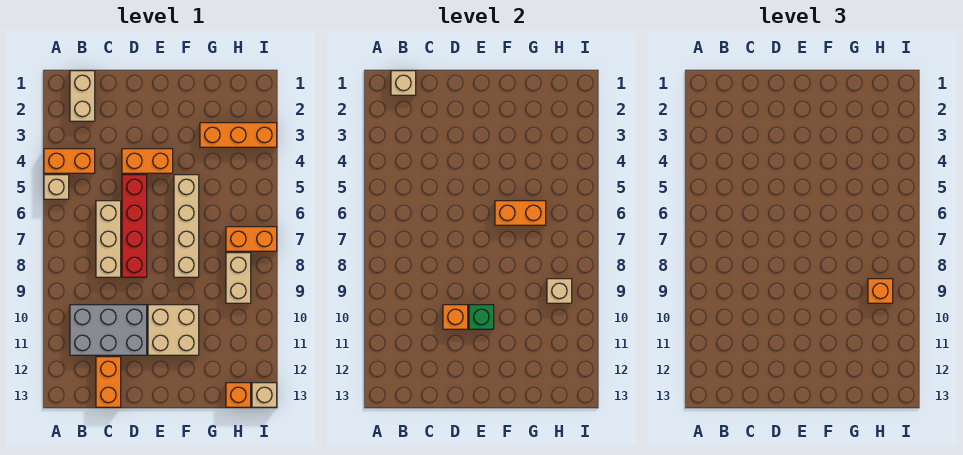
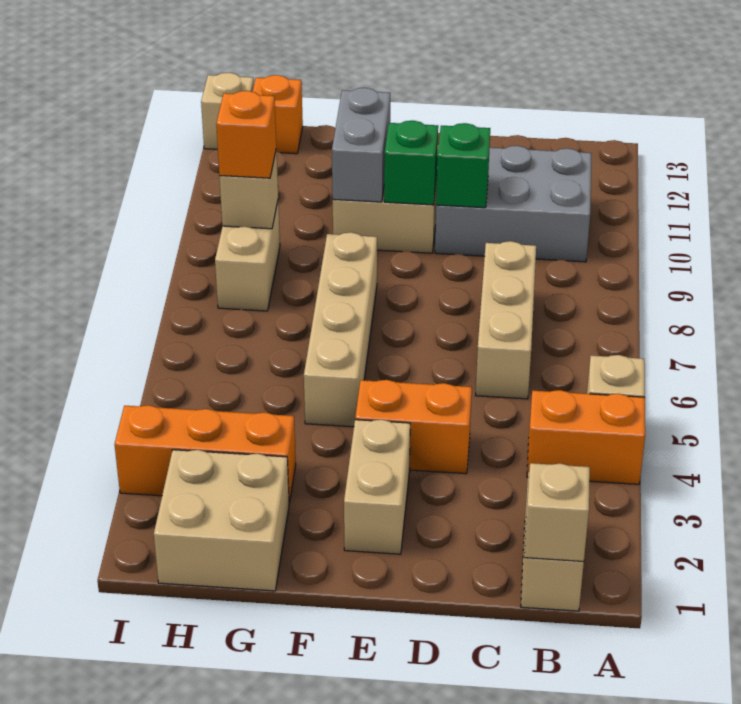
orange brick C12:C13 level 1 -> none
red brick D5:D8 level 1 -> none
orange brick D10 level 2 -> green brick D10 level 2
none -> tan brick E2:E3 level 1
orange brick F6:G6 level 2 -> none
none -> grey brick F10:F11 level 2
none -> tan brick G1:H2 level 1
orange brick H7:I7 level 1 -> none

